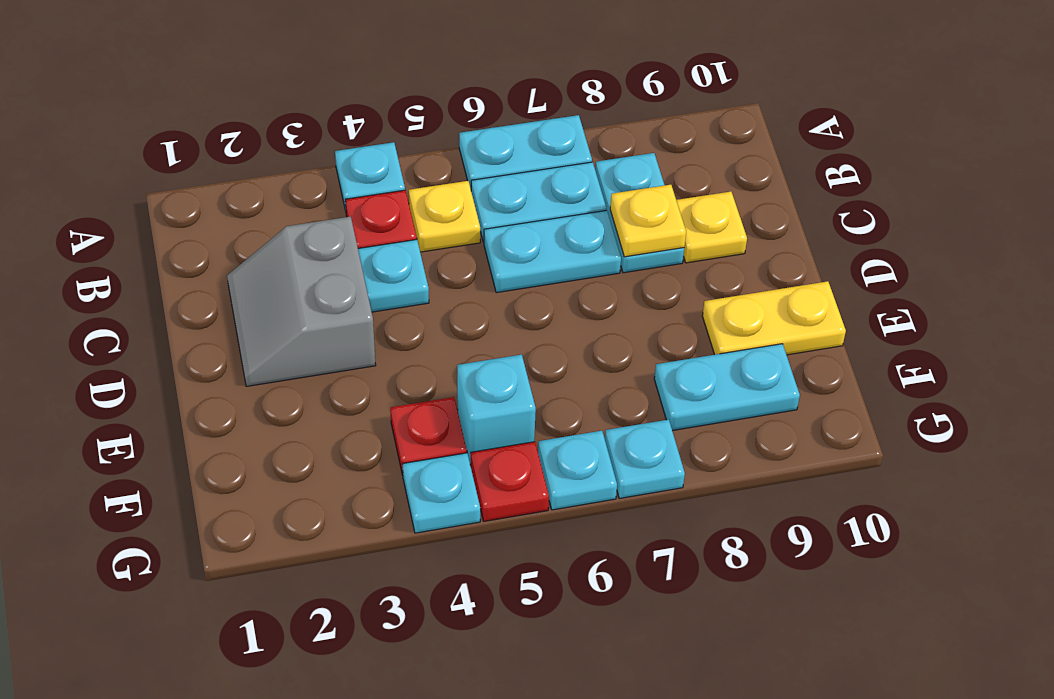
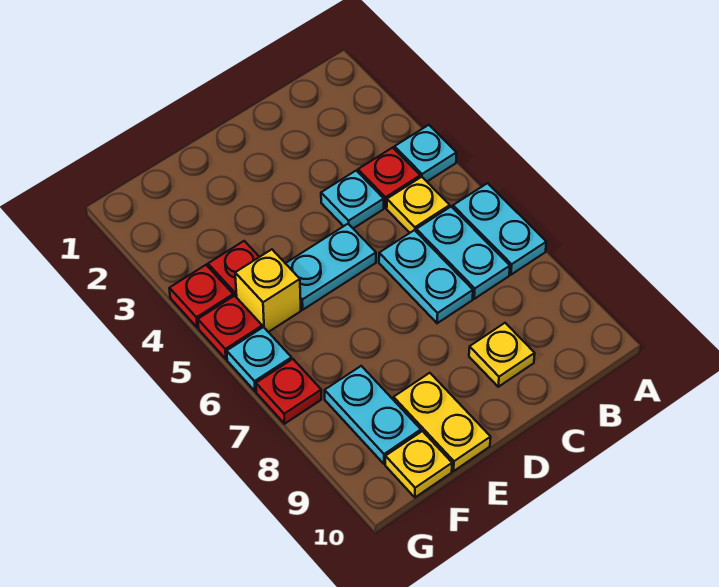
cyan plate B8:C8 level 1 -> cyan plate D5:E5 level 1
grey slope C2:D3 level 1 top 3 -> none
yellow plate C8 level 2 -> yellow plate F10 level 1
cyan brick F5 level 1 -> yellow brick F5 level 1
cyan plate G4 level 1 -> red plate G4 level 1
cyan plate G7 level 1 -> red plate G7 level 1

